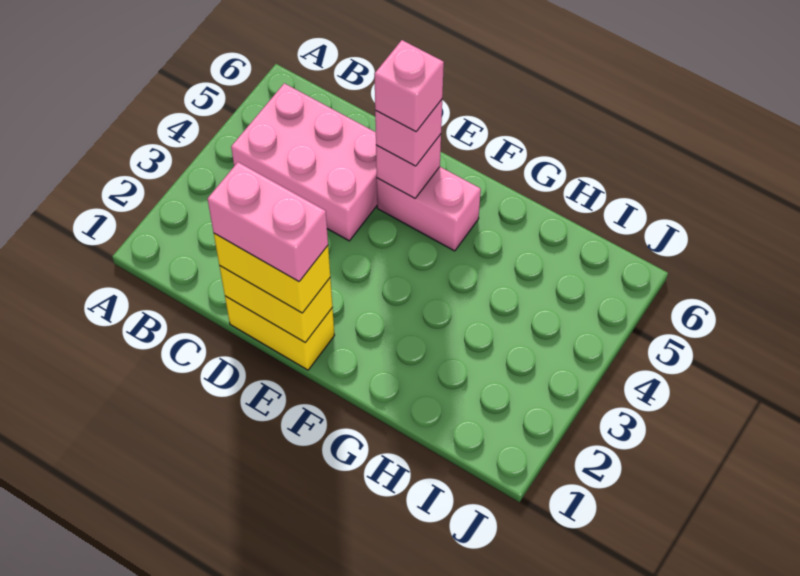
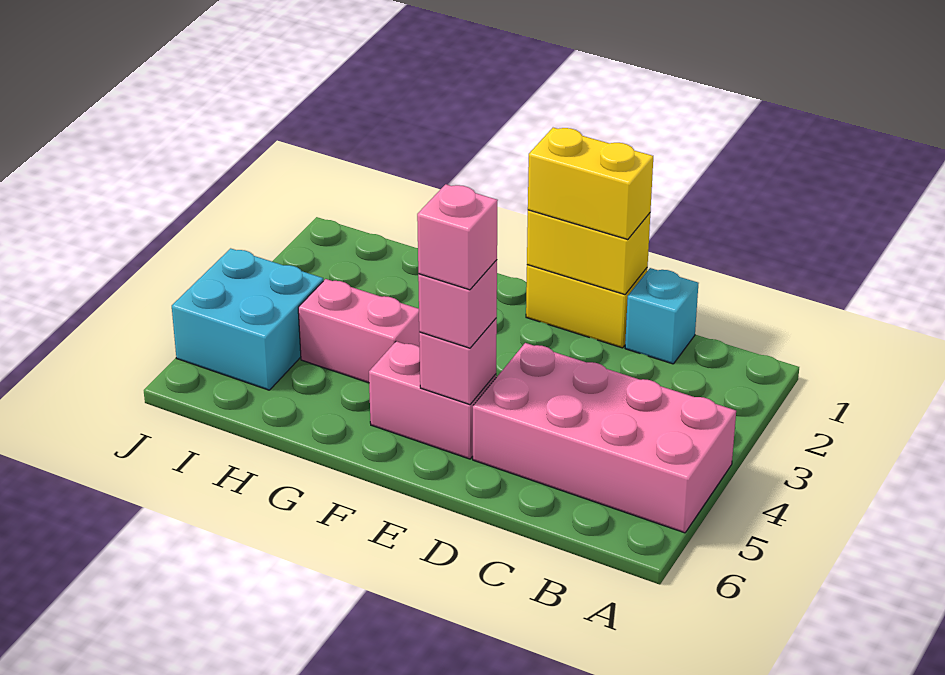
pink brick B4:D5 level 1 -> pink brick A4:D5 level 1
none -> cyan brick C1 level 1
pink brick D1:E1 level 4 -> pink brick G4:H4 level 1
none -> cyan brick I4:J5 level 1

